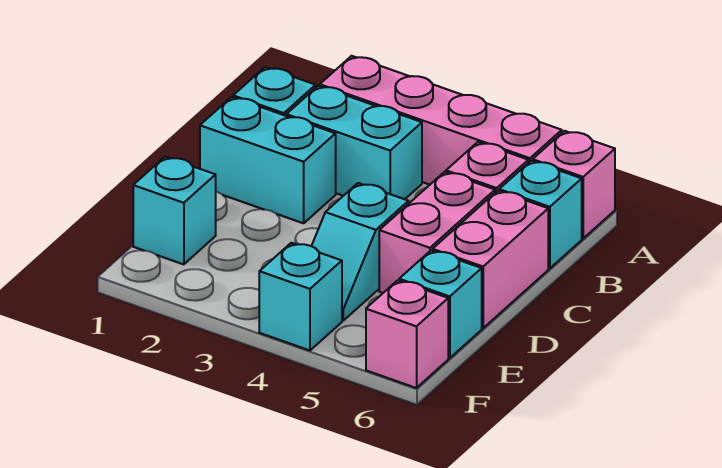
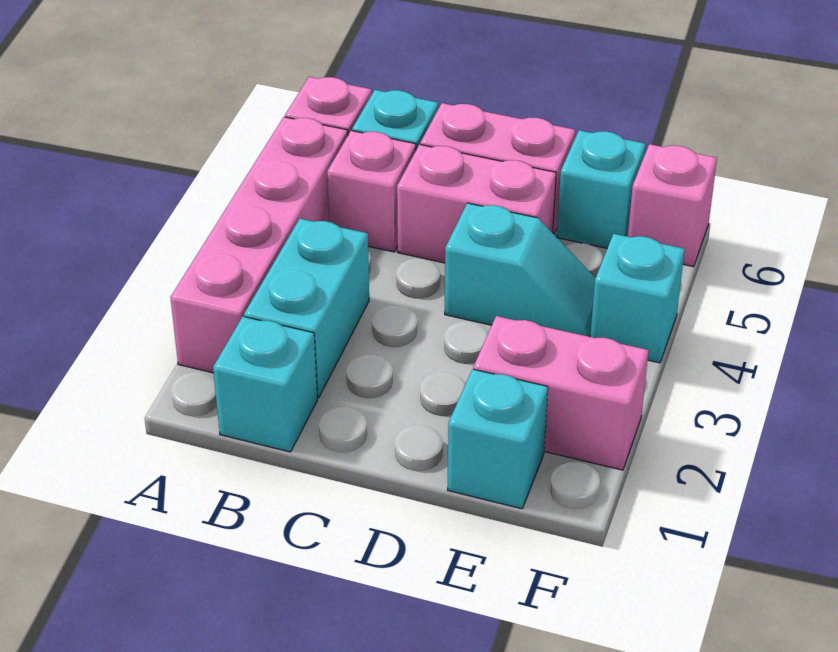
cyan brick C1:C2 level 1 -> none
none -> pink brick E2:F2 level 1

